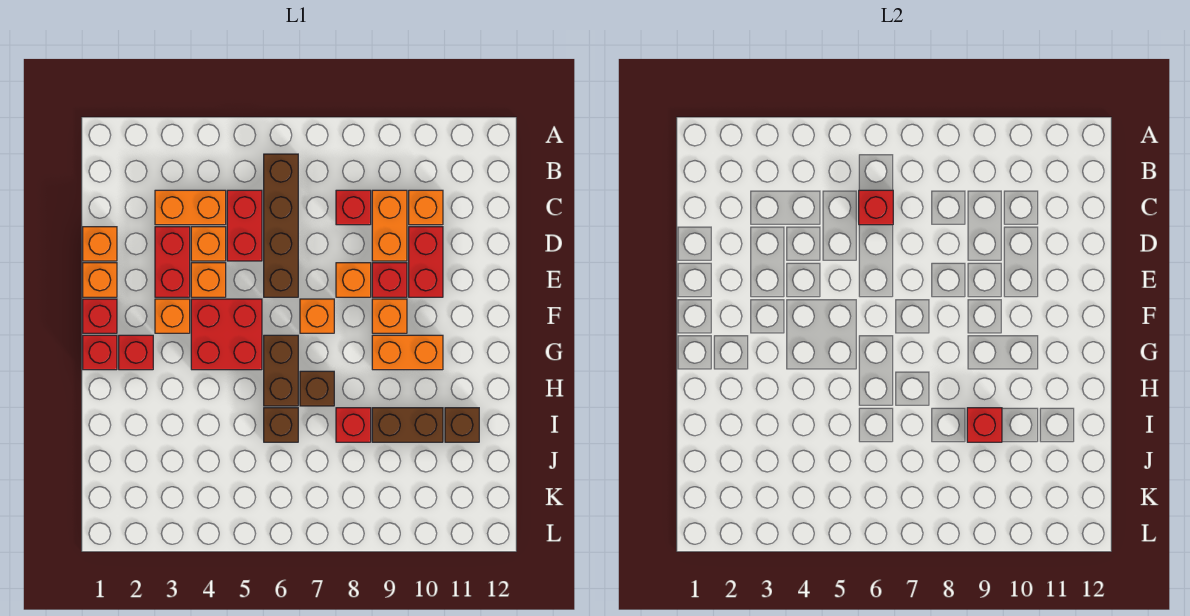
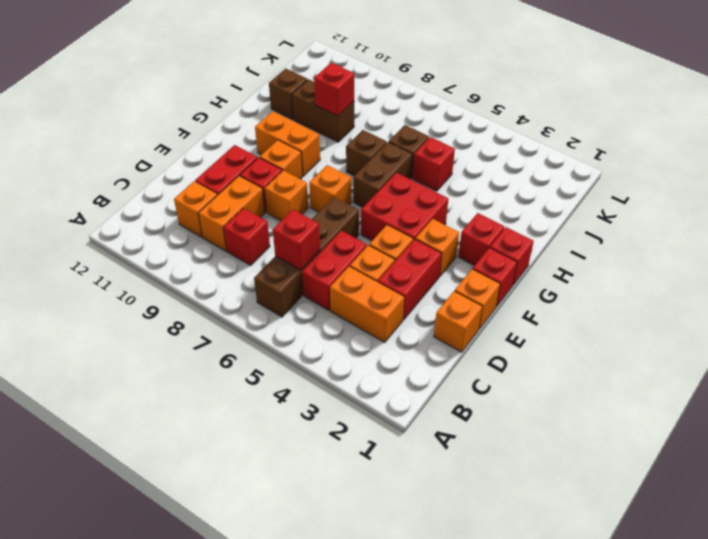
red brick I8 level 1 -> red brick I5 level 1

